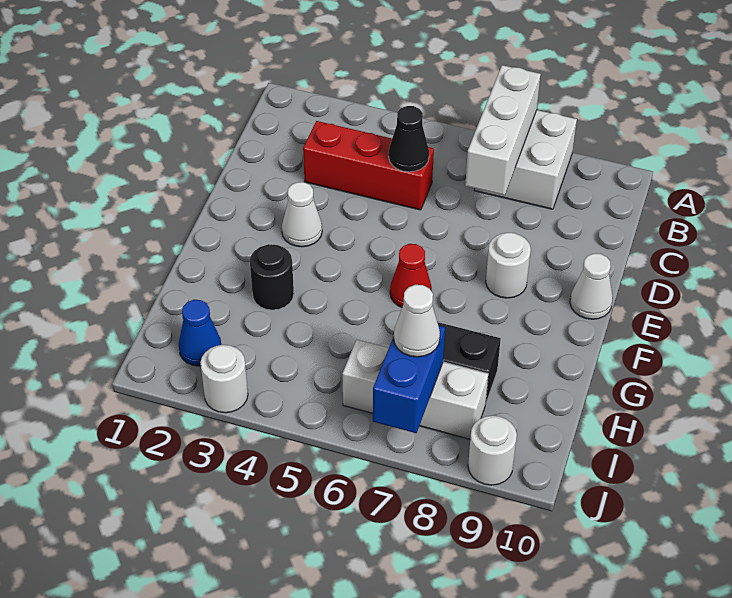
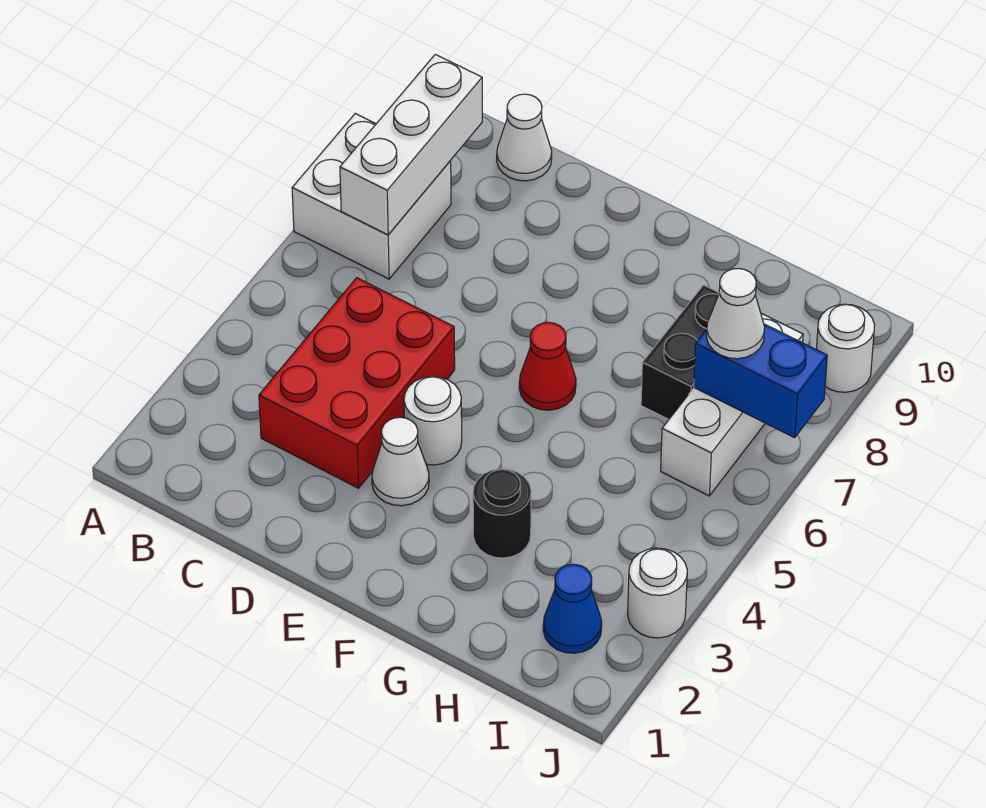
white brick A7:C7 level 2 -> white brick B7:B9 level 2
red brick C3:C5 level 1 -> red brick C3:D5 level 1
black cone C5 level 2 -> none
white round brick E8 level 1 -> white round brick E4 level 1
white cone E10 level 1 -> white cone C10 level 1

